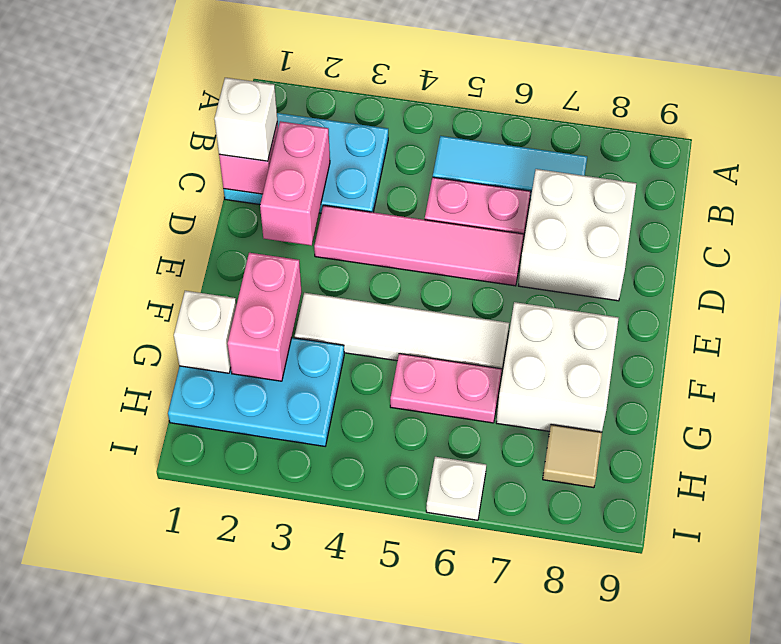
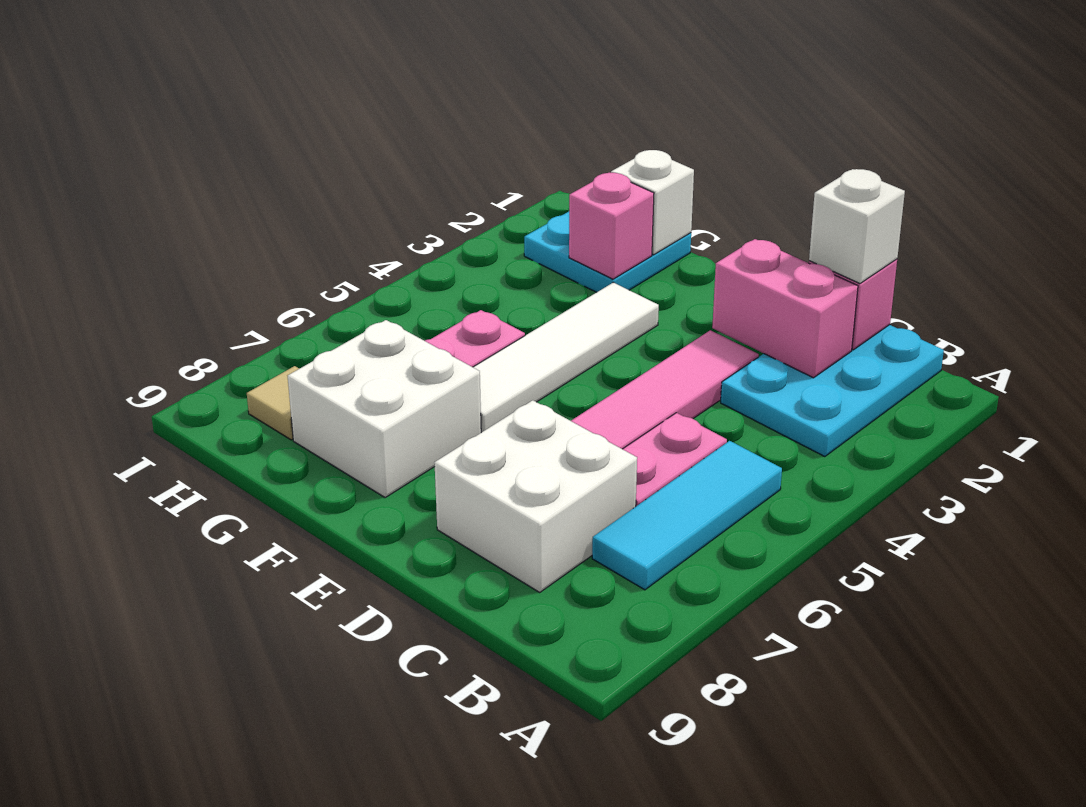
pink brick F2:G2 level 2 -> pink brick G2 level 2
cyan plate G1:H3 level 1 -> cyan plate G1:H2 level 1
white plate I6 level 1 -> none

